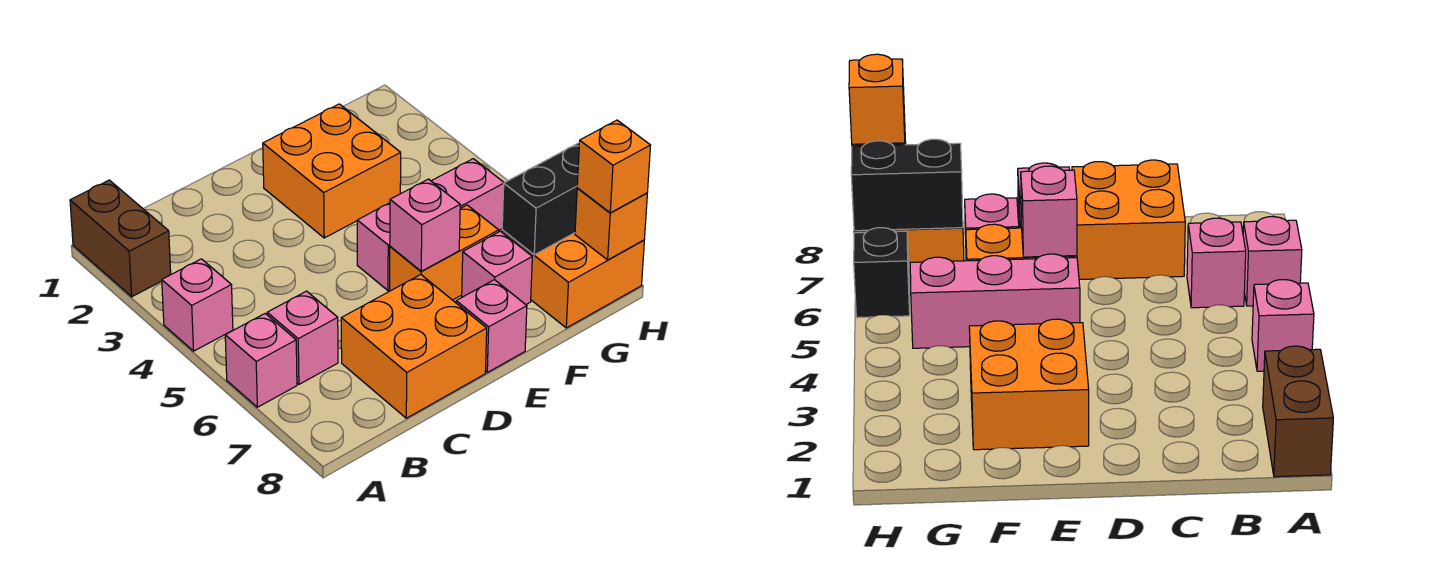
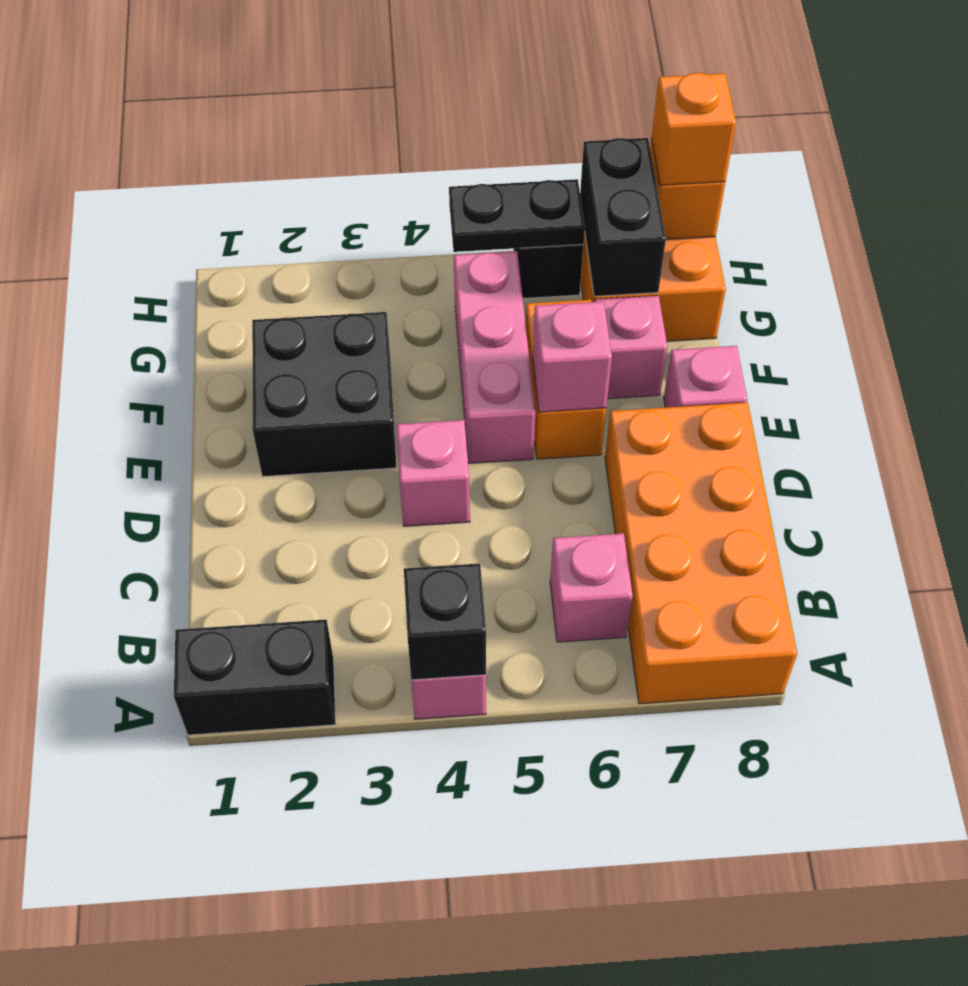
brown brick A1:A2 level 1 -> black brick A1:A2 level 1
none -> black brick A4 level 2
pink brick A6 level 1 -> pink brick D4 level 1
orange brick C7:D8 level 1 -> orange brick A7:D8 level 1
orange brick E2:F3 level 1 -> black brick E2:F3 level 1
none -> black plate H5:H6 level 2

